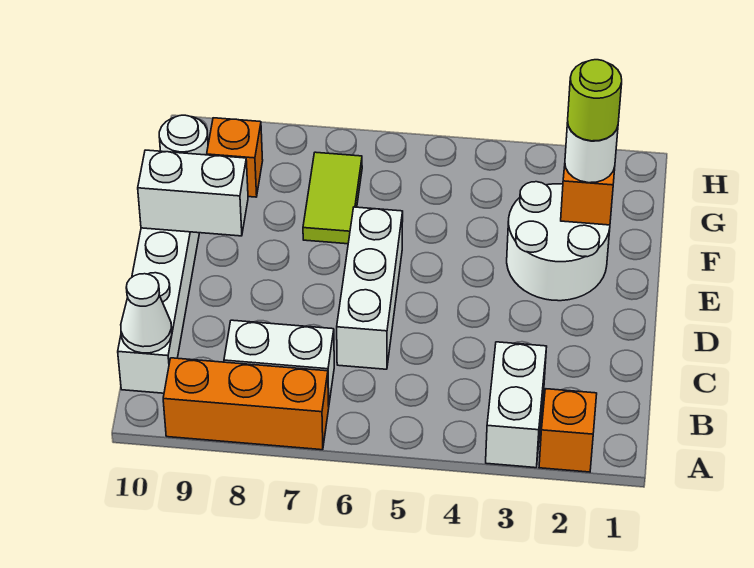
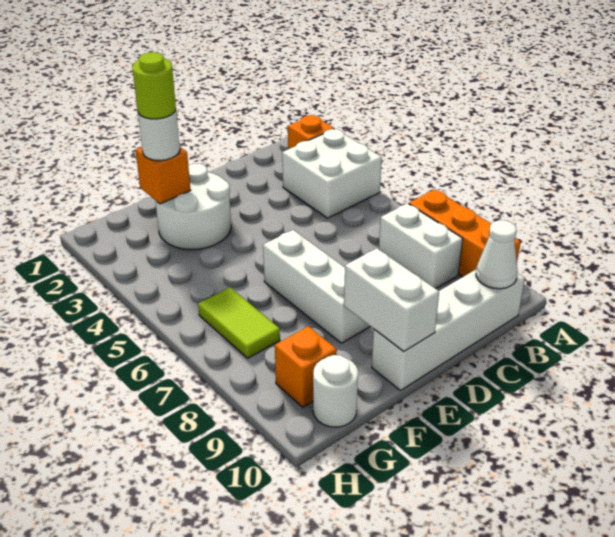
white brick A3:B3 level 1 -> white brick A3:B4 level 1
white brick C6:E6 level 1 -> white brick E6:E8 level 1
lime tile F7:G7 level 1 -> lime tile G6:G7 level 1

